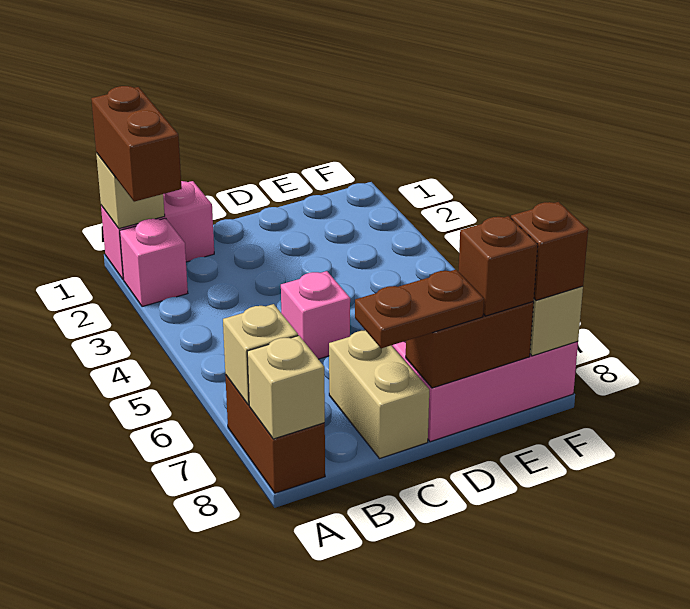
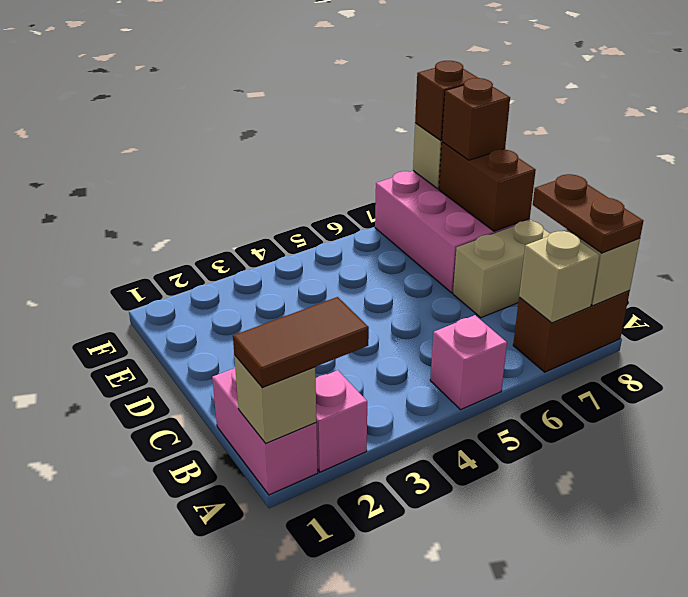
brown brick A1:A2 level 3 -> brown tile A1:A2 level 3
pink brick C5 level 1 -> pink brick A5 level 1
brown plate C8:D8 level 3 -> brown plate A8:B8 level 3

